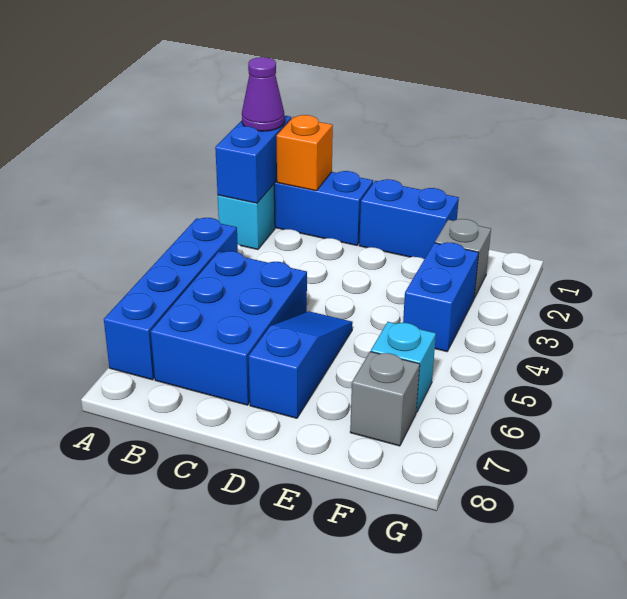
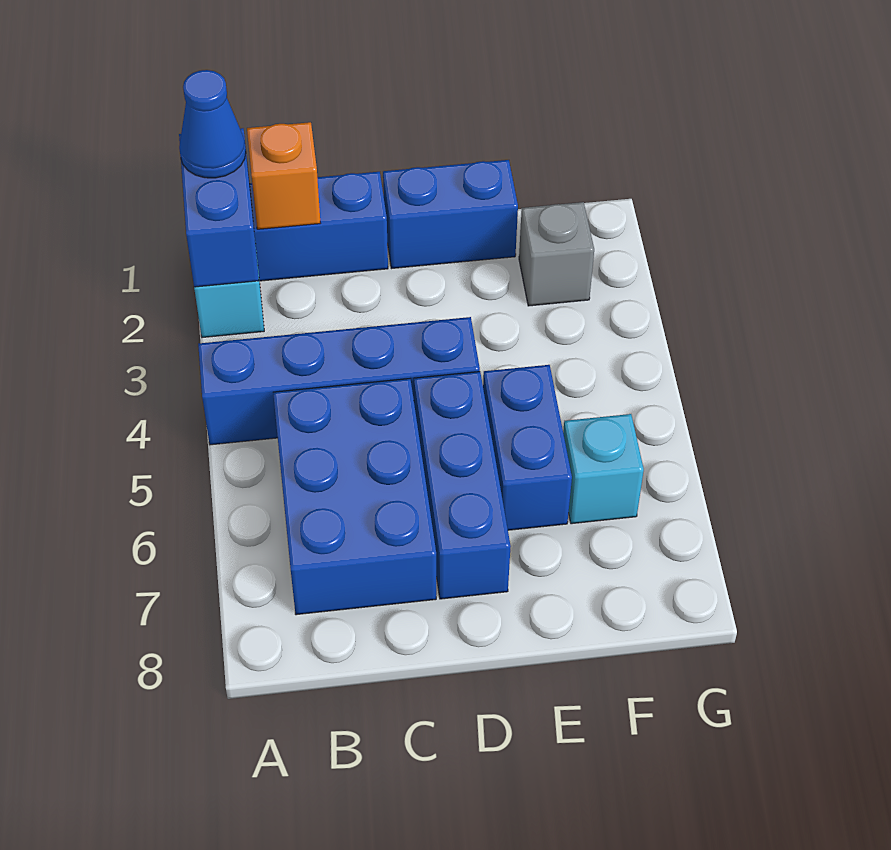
purple cone A1 level 3 -> blue cone A1 level 3
blue brick A4:A7 level 1 -> blue brick A4:D4 level 1
blue slope D5:D7 level 1 top 7 -> blue brick D5:D7 level 1
blue brick F3:F4 level 1 -> blue brick E5:E6 level 1
grey brick F7 level 1 -> none

